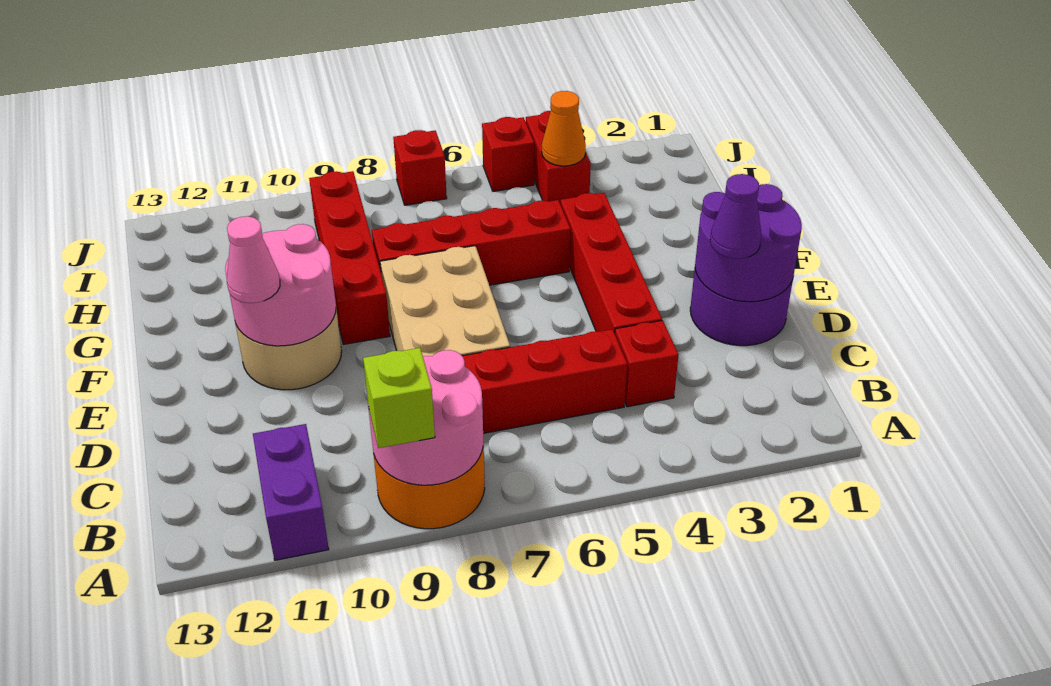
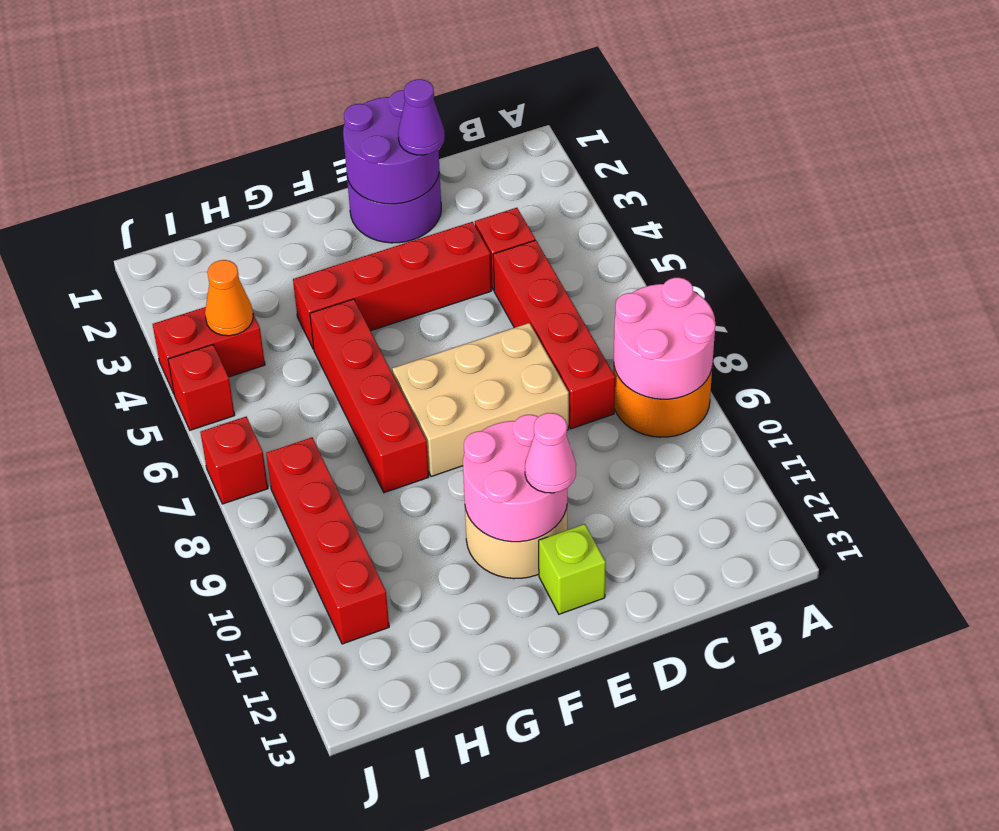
lime brick A9 level 3 -> lime brick E12 level 1
purple brick A11:B11 level 1 -> none
red brick F9:I9 level 1 -> red brick I8:I11 level 1

